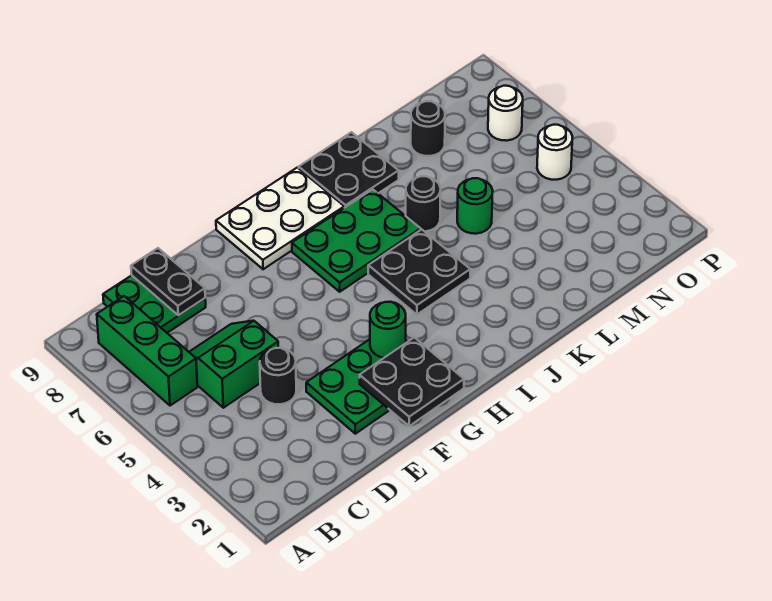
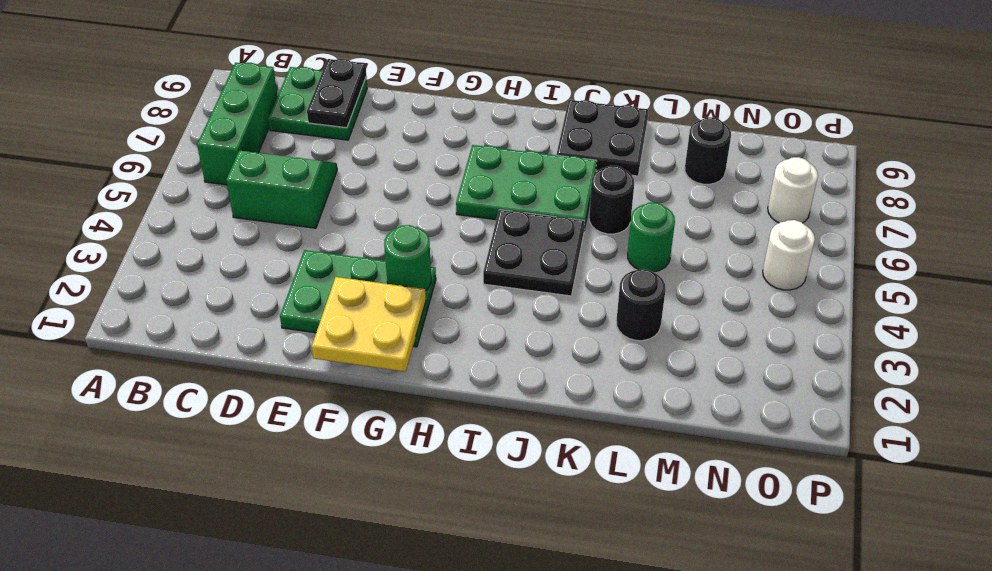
black round brick D4 level 1 -> black round brick L3 level 1
black plate F1:G2 level 2 -> yellow plate F1:G2 level 2
white plate G8:I9 level 1 -> none

